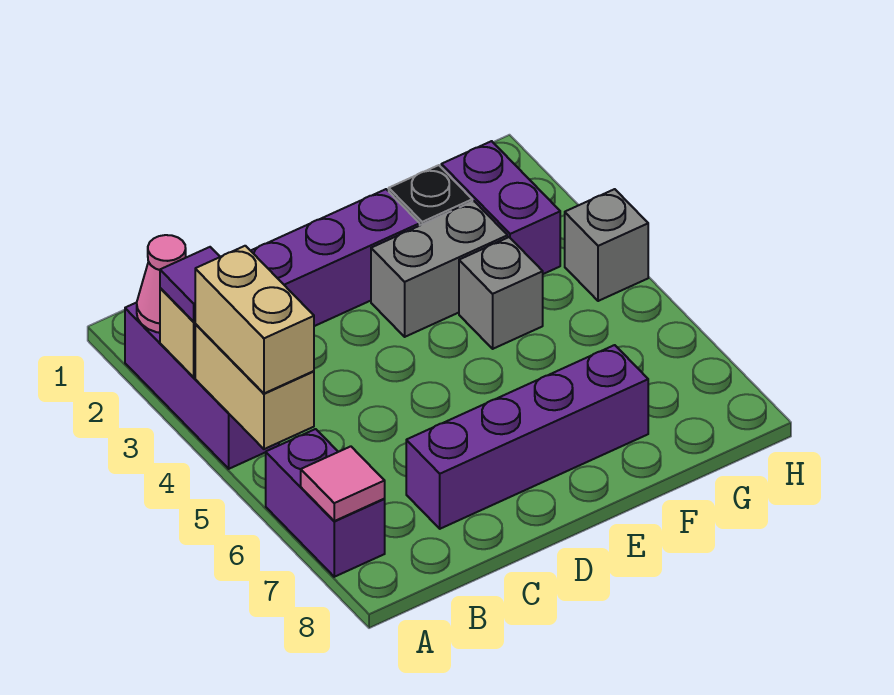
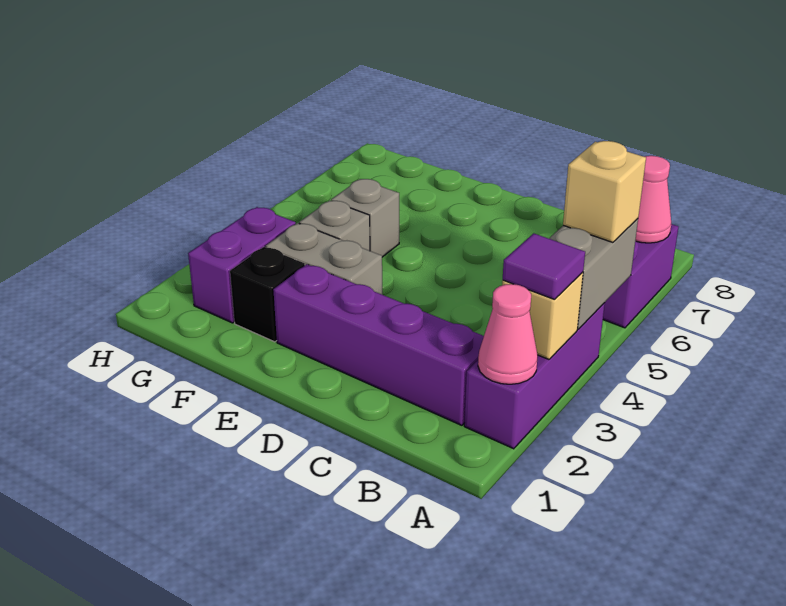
tan brick A4:A5 level 2 -> grey brick A4:A5 level 2
tan brick A4:A5 level 3 -> tan brick A5 level 3
pink tile A7 level 2 -> pink cone A7 level 2
purple brick C7:F7 level 1 -> none
grey brick H4 level 1 -> grey brick F5 level 1

